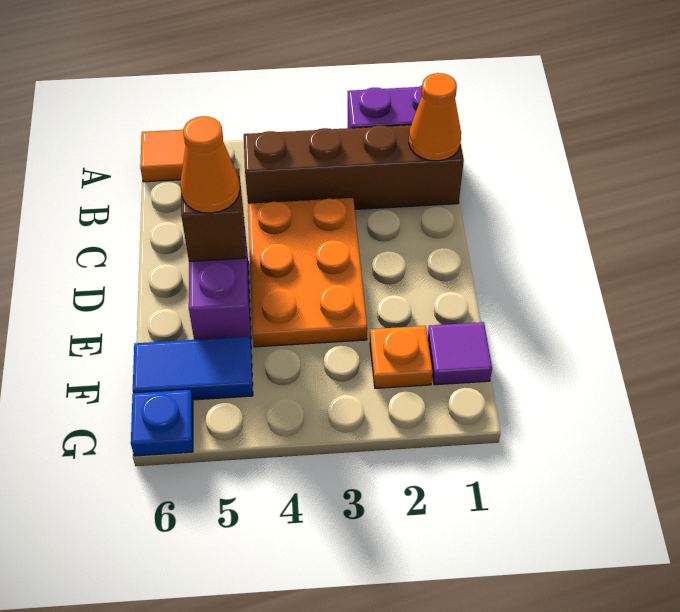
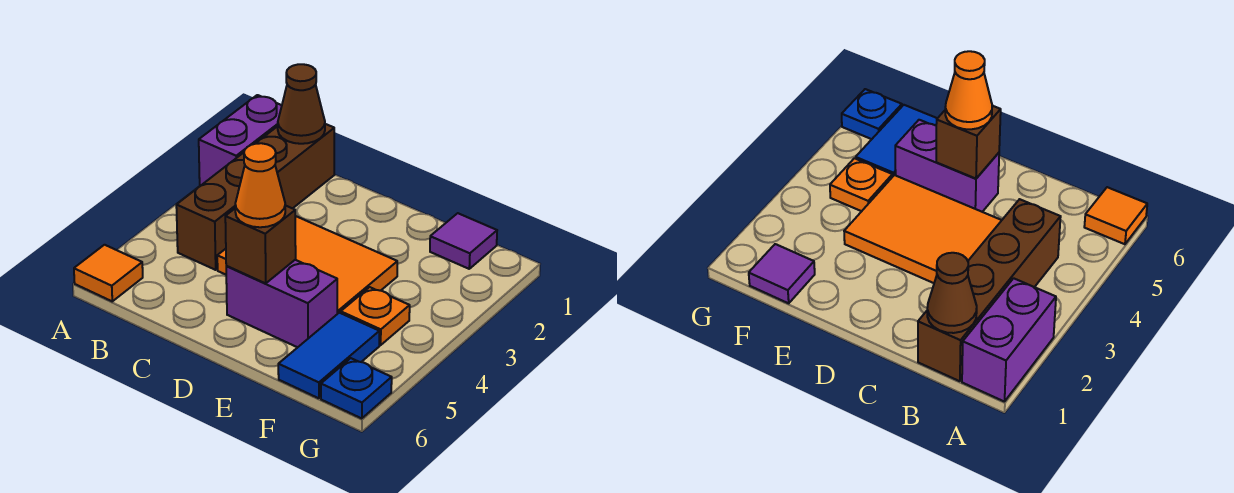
orange cone B1 level 2 -> brown cone B1 level 2
orange plate C3:E4 level 1 -> orange tile C3:E4 level 1
orange plate F2 level 1 -> orange plate F4 level 1

